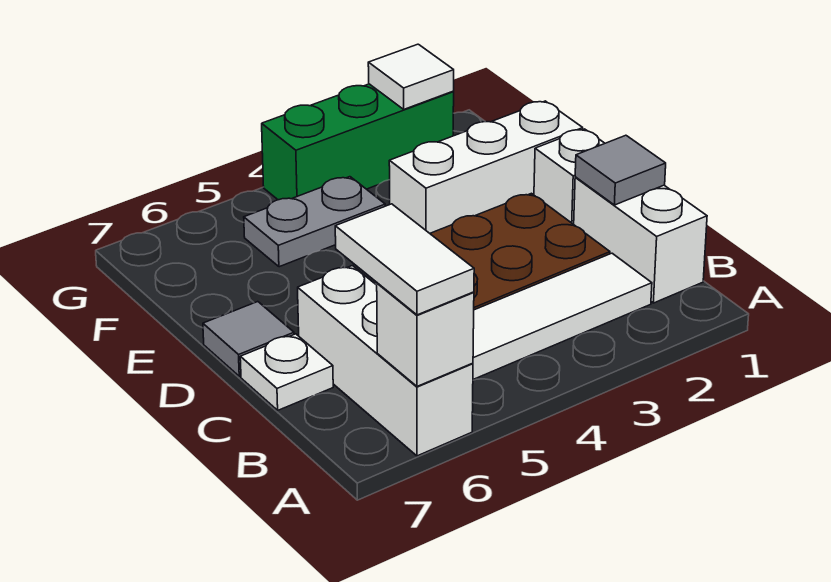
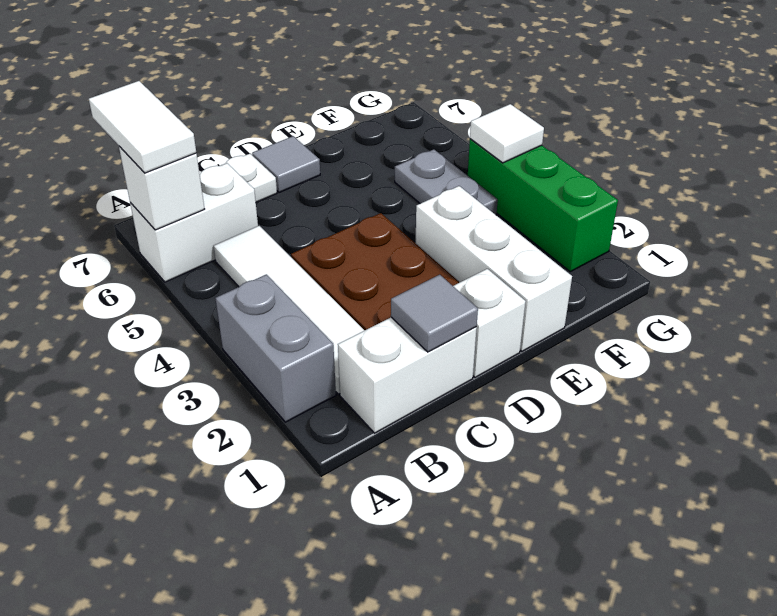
none -> grey brick A2:A3 level 1
white brick A6:C6 level 1 -> white brick A6:B6 level 1
white tile A6:B6 level 3 -> white tile A6:A7 level 3
white tile G2 level 2 -> white tile G4 level 2

